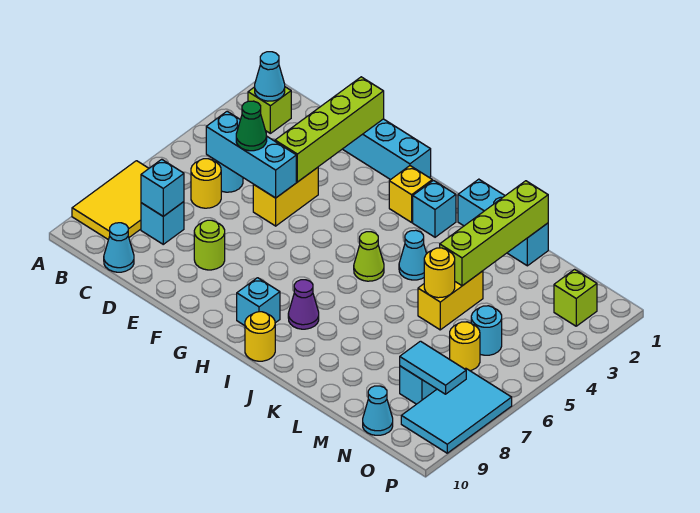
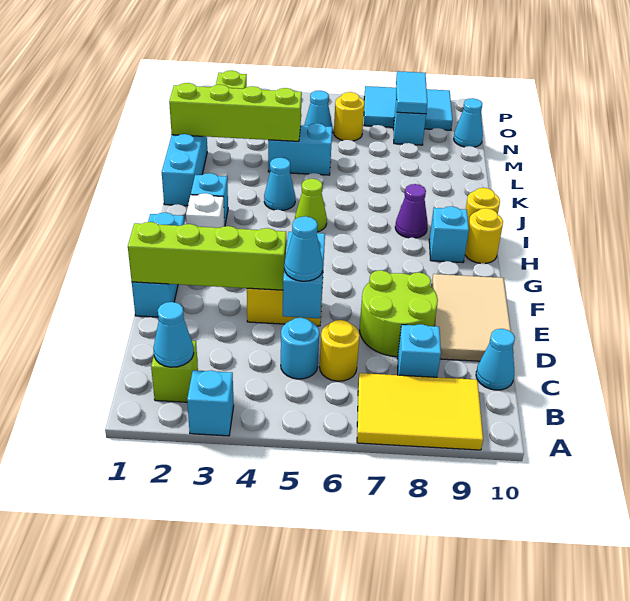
cyan brick C5:E5 level 2 -> cyan brick D5:E5 level 2
cyan brick C8 level 2 -> cyan brick A3 level 1
green cone D5 level 3 -> cyan cone D5 level 3
none -> tan tile D9:F10 level 1
lime round brick E8 level 1 -> lime round brick D7:E8 level 1
yellow brick H2 level 1 -> white brick H2 level 1
yellow brick L4:L5 level 1 -> cyan brick L4:L5 level 1
yellow round brick L5 level 2 -> yellow round brick H10 level 1
cyan round brick N5 level 1 -> cyan cone N5 level 1

